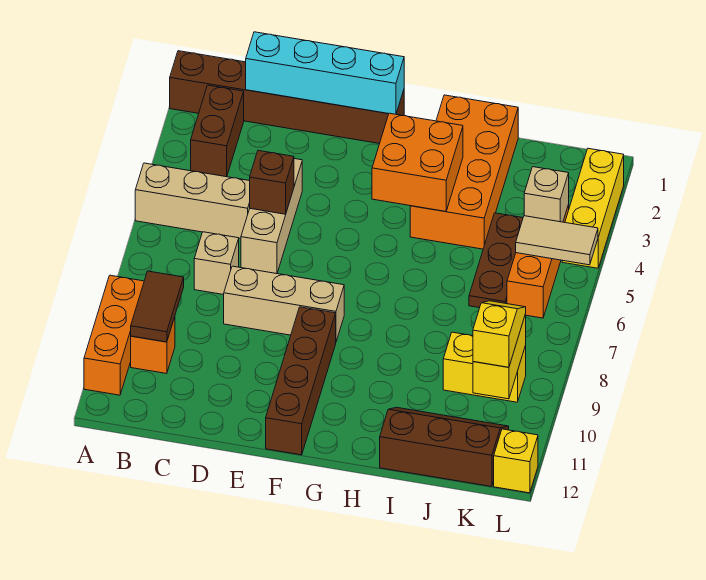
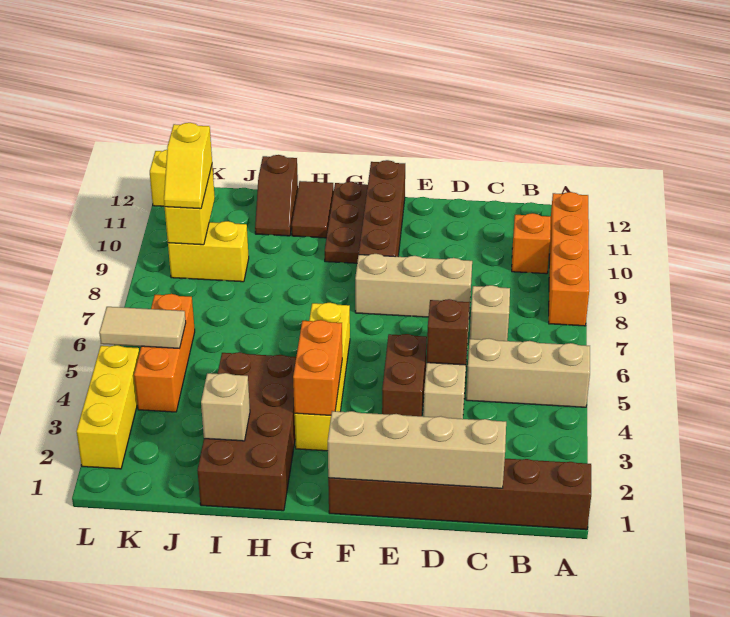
orange brick A9:A11 level 1 -> orange brick A8:A11 level 1
brown brick B2:B3 level 1 -> brown brick E4:E5 level 1
brown tile B9:B10 level 2 -> brown tile H11:H12 level 1
cyan brick C1:F1 level 2 -> tan brick C1:F1 level 2
none -> yellow brick G3:G6 level 1
orange brick G3:H4 level 2 -> orange brick G3:G4 level 2
orange brick H1:I4 level 1 -> brown brick H1:I4 level 1
brown slope I11:K12 level 1 top 12 -> brown slope I11:I12 level 1 top 12
brown plate J4:J6 level 1 -> brown plate G10:G12 level 1
tan brick K4 level 2 -> tan brick I2 level 2

